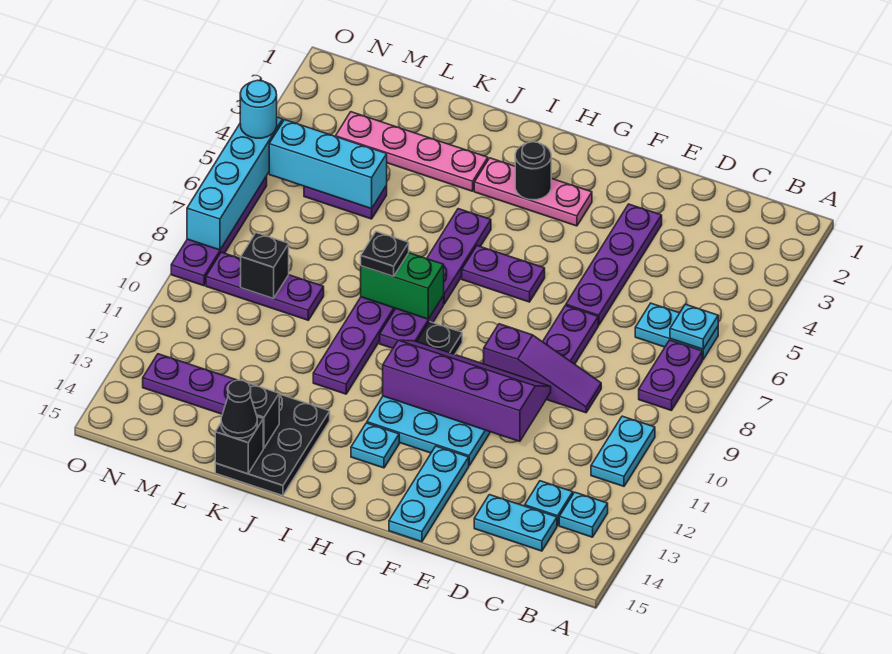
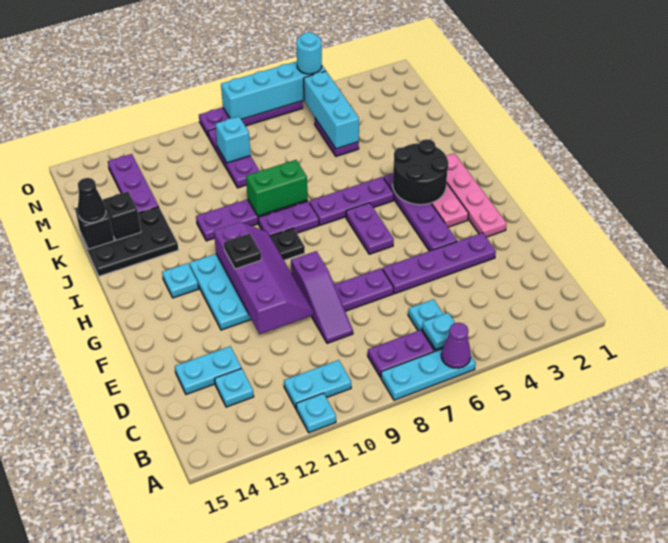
none -> purple cone A6 level 2
cyan plate B13 level 1 -> cyan plate A11 level 1
cyan plate C14:D14 level 1 -> cyan plate D13:D14 level 1
none -> purple plate F4:I4 level 1
cyan plate F13:F15 level 1 -> cyan plate A6:A8 level 1
black round brick H3 level 2 -> black round brick H3:I4 level 2
green brick I8:J8 level 2 -> green brick J8:J9 level 2
pink plate J3:M3 level 1 -> pink plate F2:I2 level 1
black plate J8 level 3 -> black plate G11 level 3
black brick M9 level 2 -> cyan brick M9 level 2

